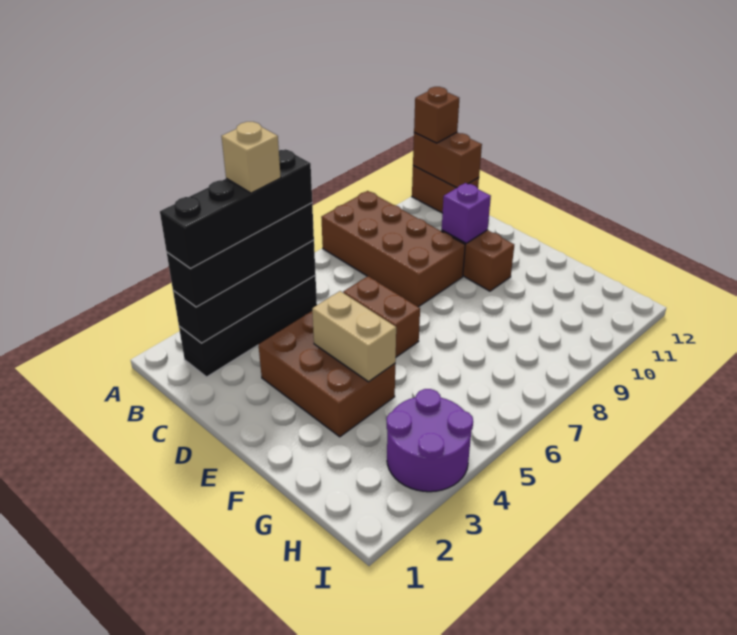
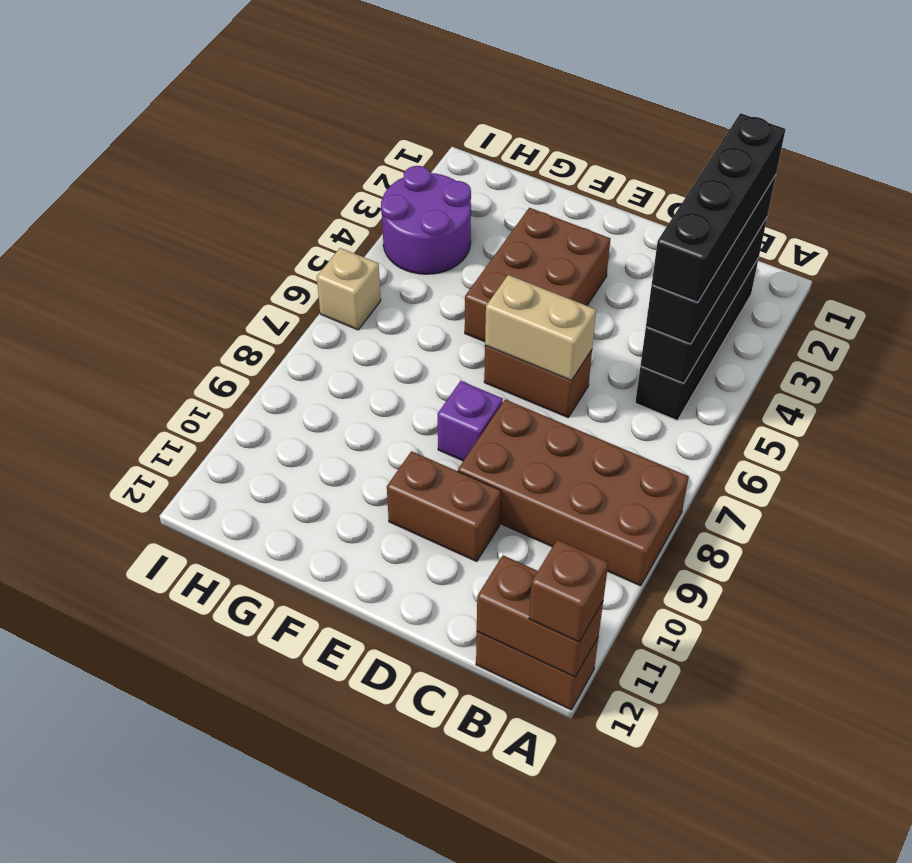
tan brick B4 level 5 -> tan brick I6 level 1
brown brick D3:F4 level 1 -> brown brick E3:F5 level 1
purple brick D10 level 2 -> purple brick E8 level 1
tan brick E4:F4 level 2 -> tan brick D6:E6 level 2

